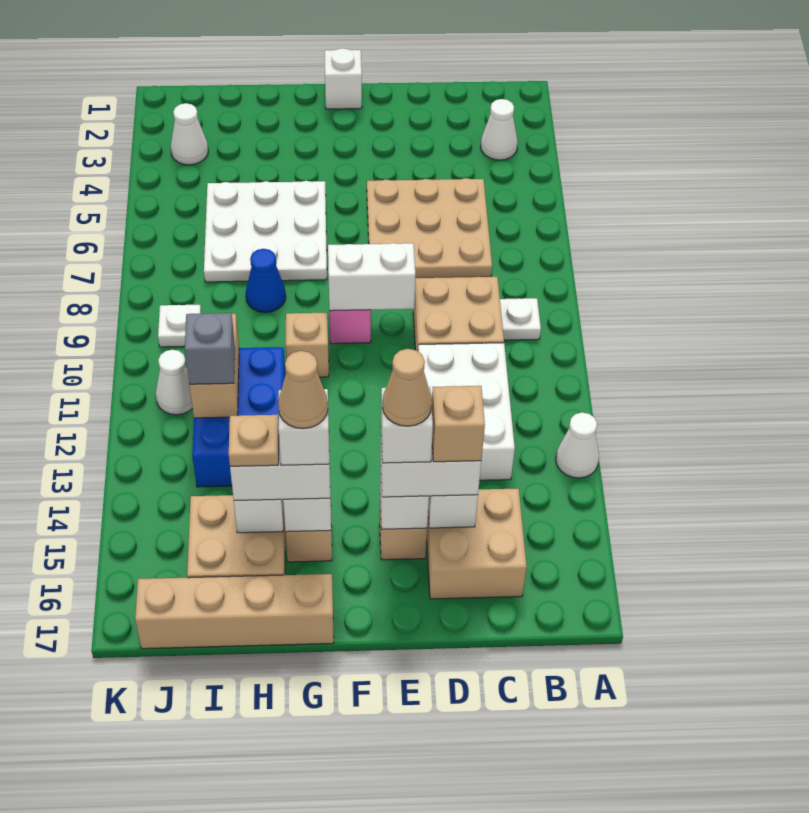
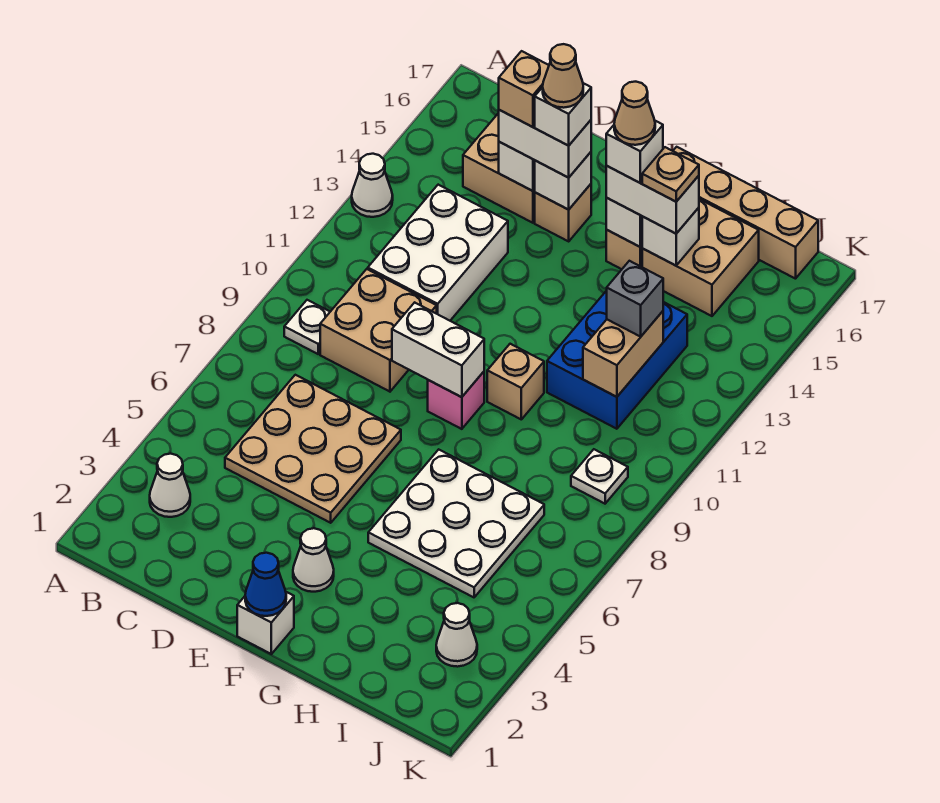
blue cone H8 level 1 -> blue cone F1 level 2
white cone J11 level 1 -> white cone F3 level 1

